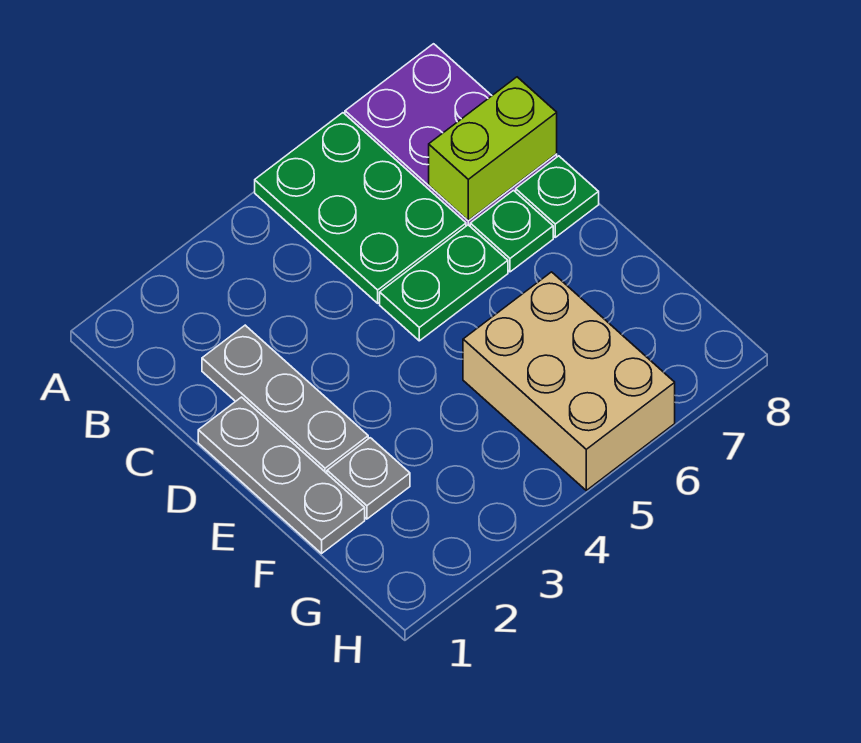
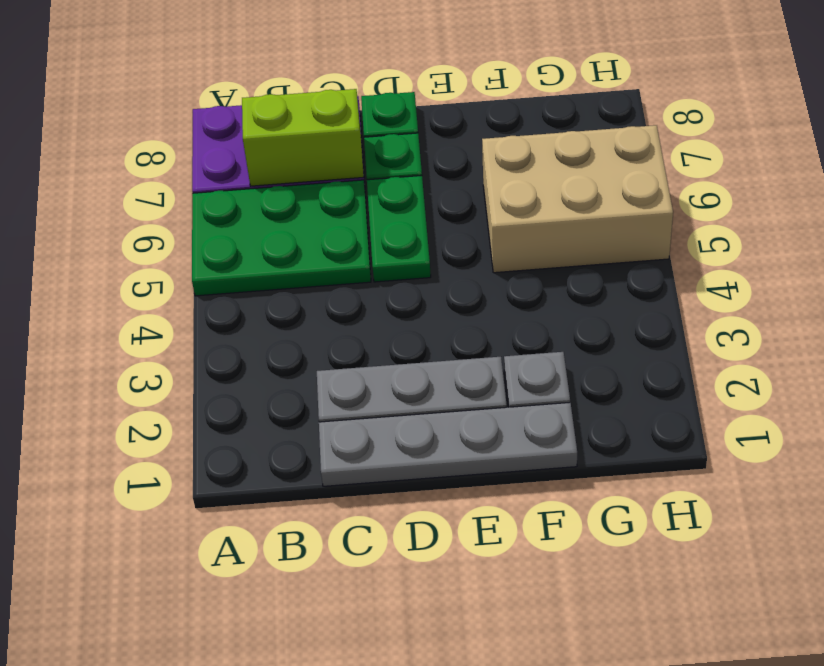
lime brick C7:C8 level 2 -> lime brick B7:C7 level 2
grey plate D1:F1 level 1 -> grey plate C1:F1 level 1

